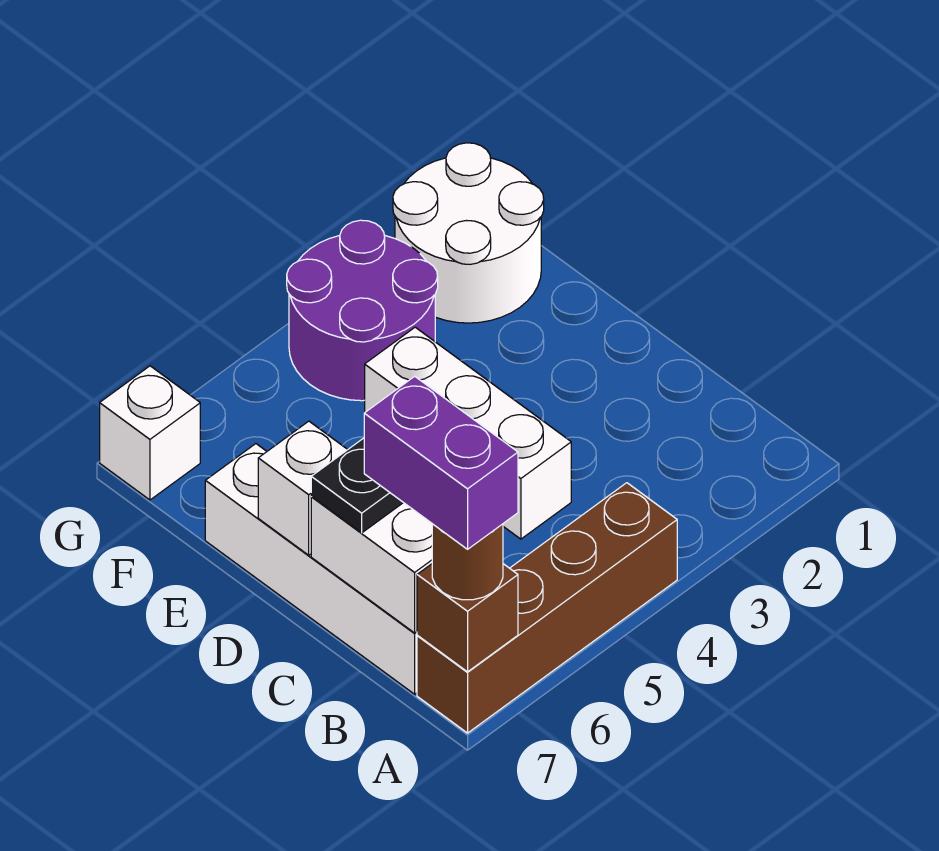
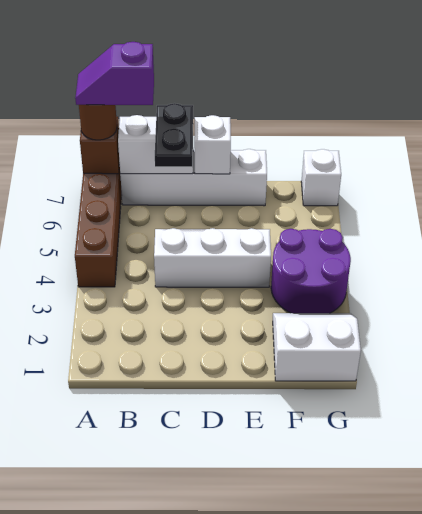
purple brick A7:B7 level 4 -> purple slope A7:B7 level 4 top B
white round brick F1:G2 level 1 -> white slope F1:G2 level 1 top 1

